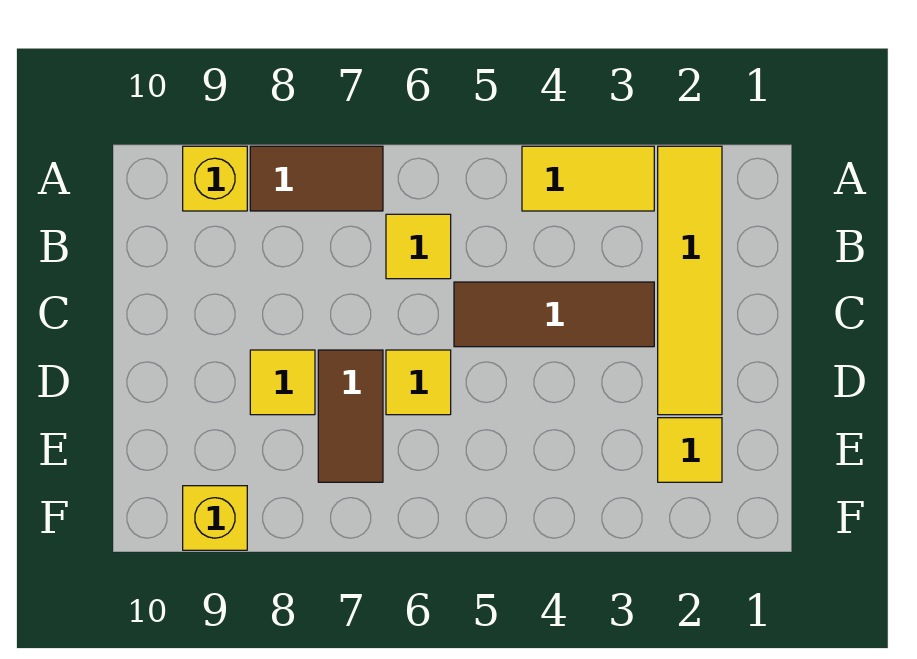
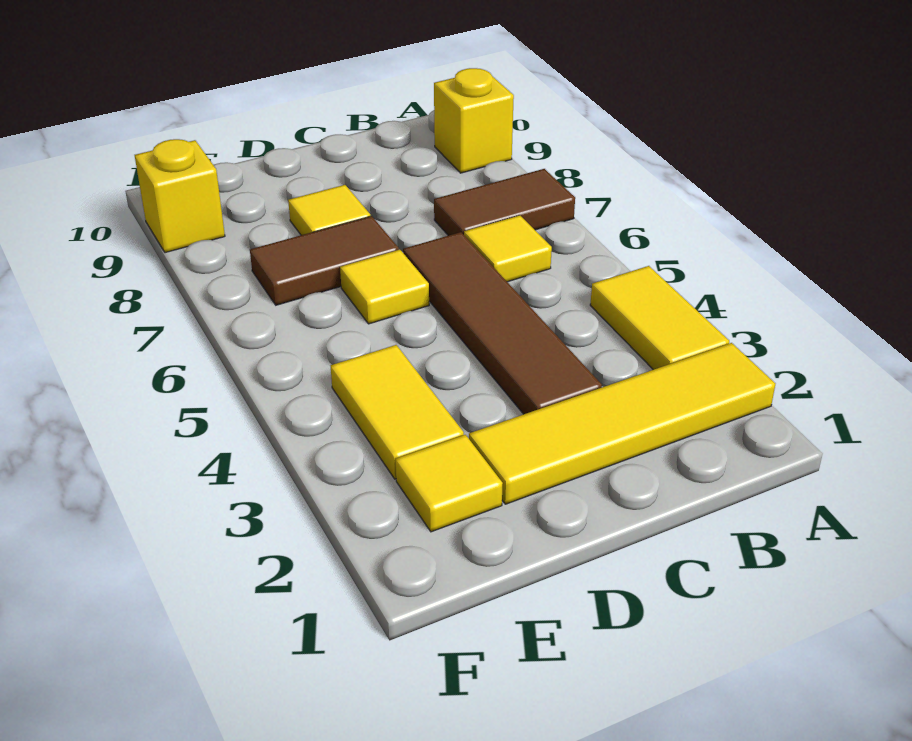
brown tile A7:A8 level 1 -> brown tile A7:B7 level 1
brown tile C3:C5 level 1 -> brown tile C3:C6 level 1
none -> yellow tile E3:E4 level 1

